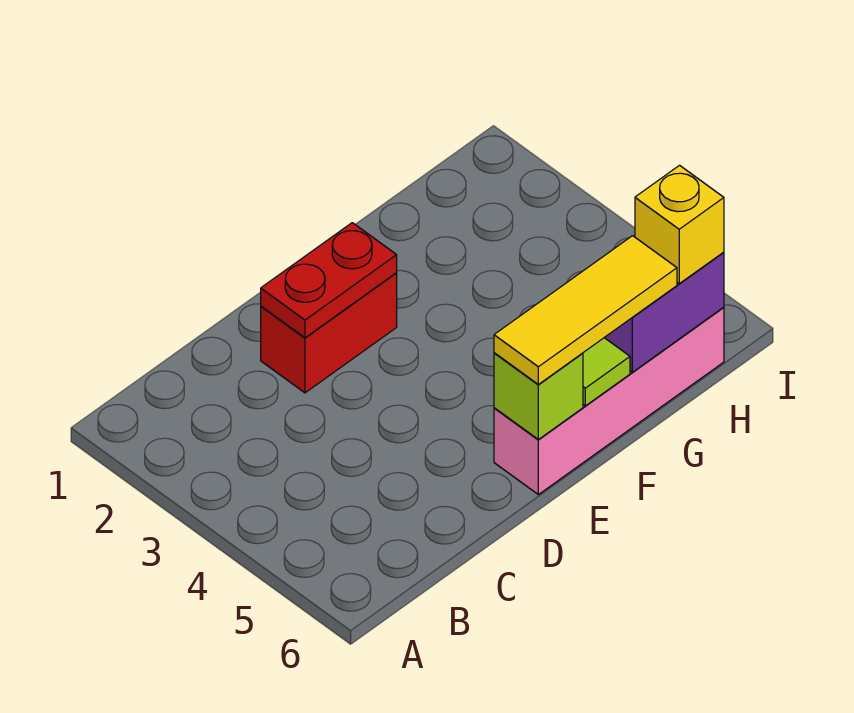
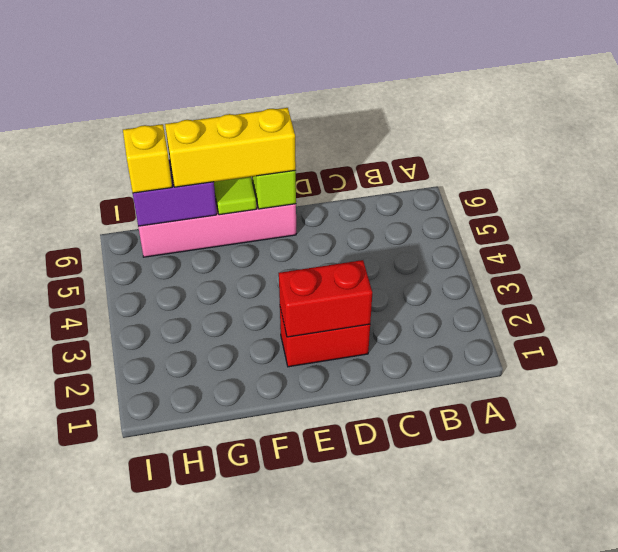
red plate D2:E2 level 2 -> red brick D2:E2 level 2
yellow tile E6:G6 level 3 -> yellow brick E6:G6 level 3

